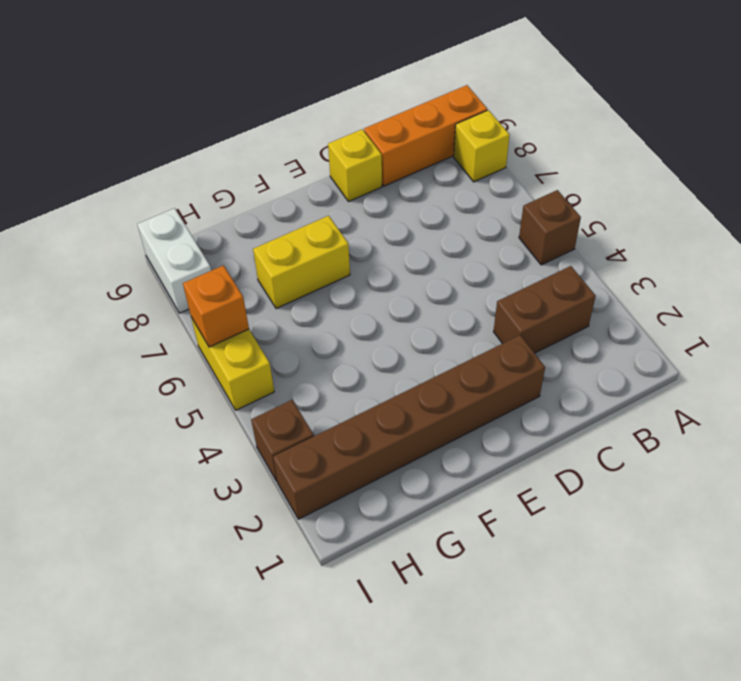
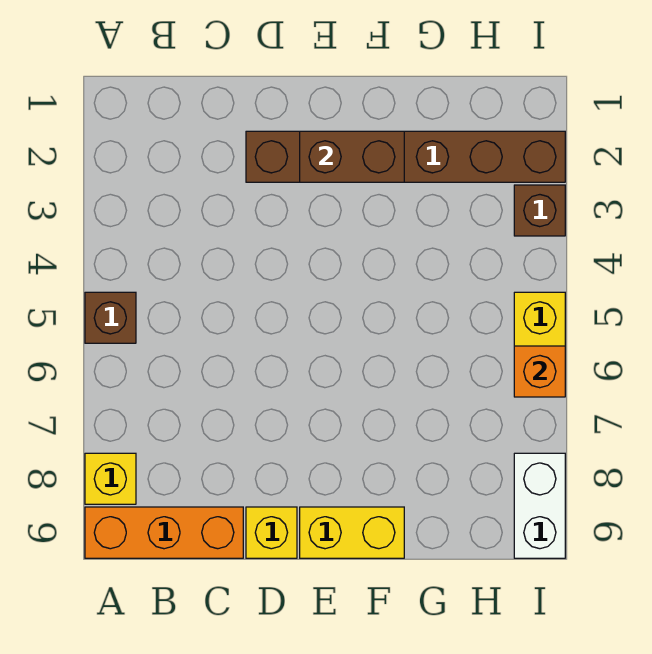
brown brick B3:C3 level 1 -> brown brick E2:F2 level 2
yellow brick F7:G7 level 1 -> yellow brick E9:F9 level 1

